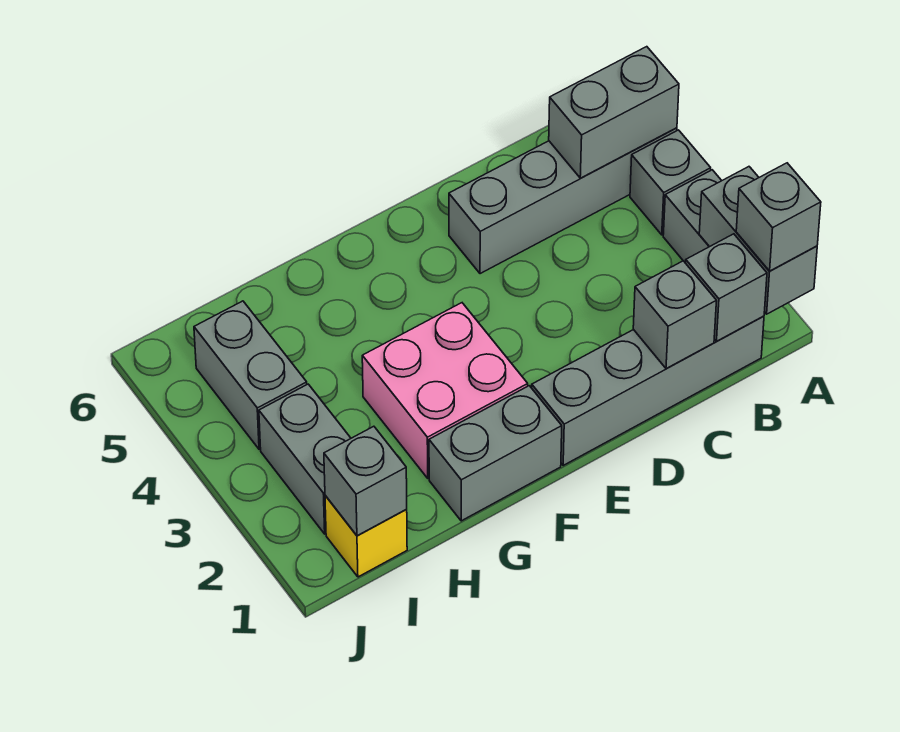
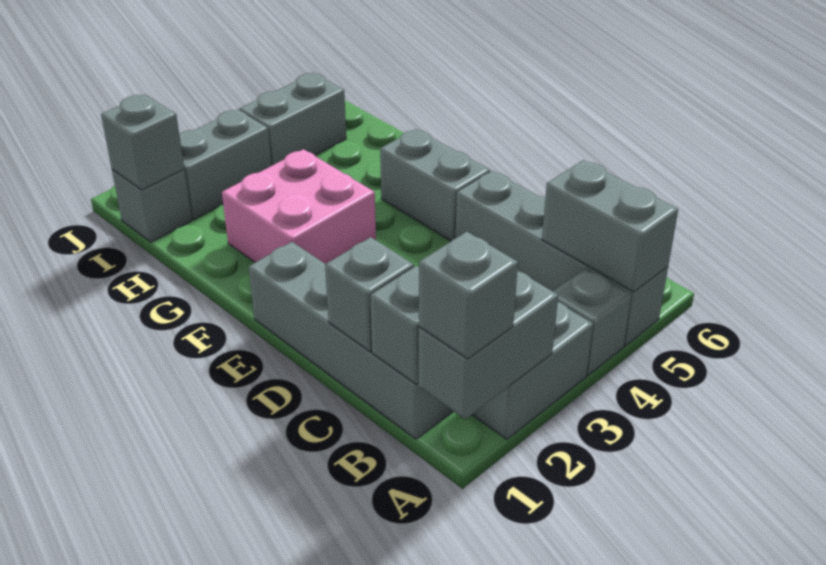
grey brick F1:G1 level 1 -> grey brick E5:F5 level 1
yellow brick I1 level 1 -> grey brick I1 level 1

